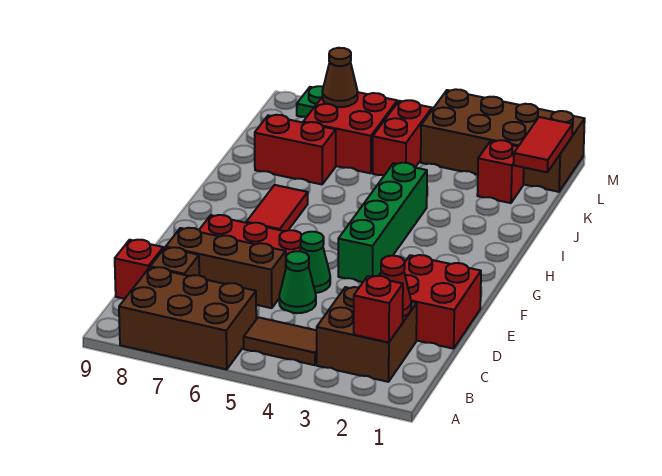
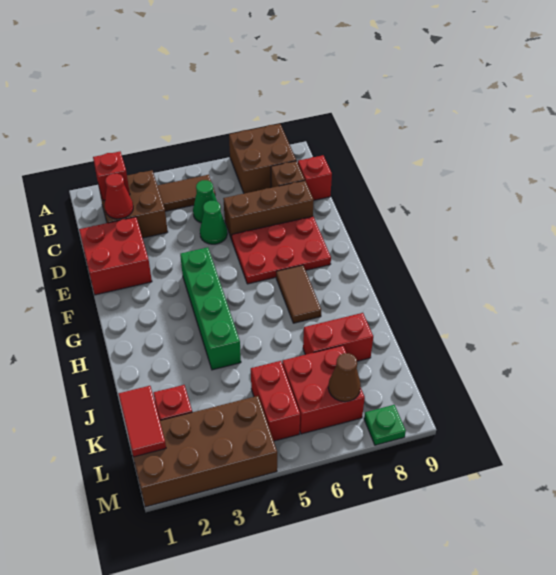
brown brick A6:B8 level 1 -> brown brick A7:B8 level 1
green cone E5 level 1 -> green cone C5 level 1
red tile G7:H7 level 1 -> brown tile G7:H7 level 1

